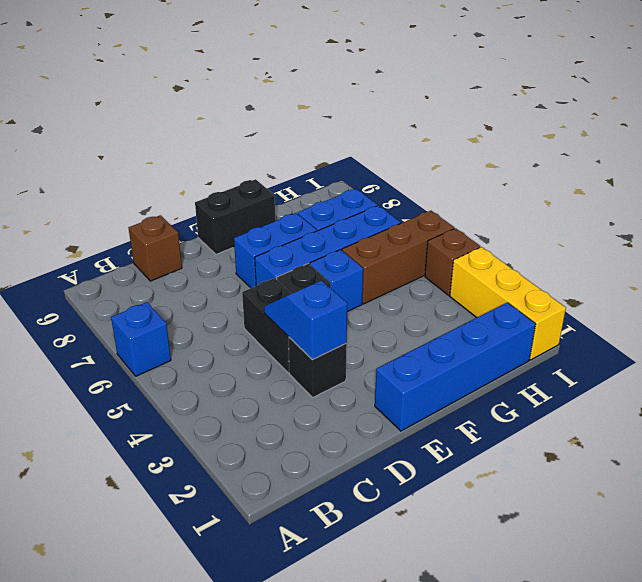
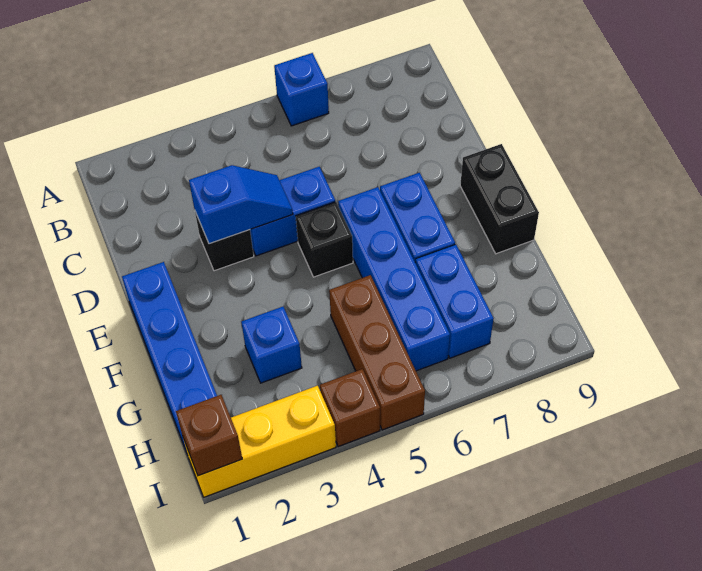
brown brick C9 level 1 -> brown brick I1 level 2
black brick D4:D5 level 1 -> blue brick D4:D5 level 1
blue brick F5 level 1 -> blue brick G3 level 1

